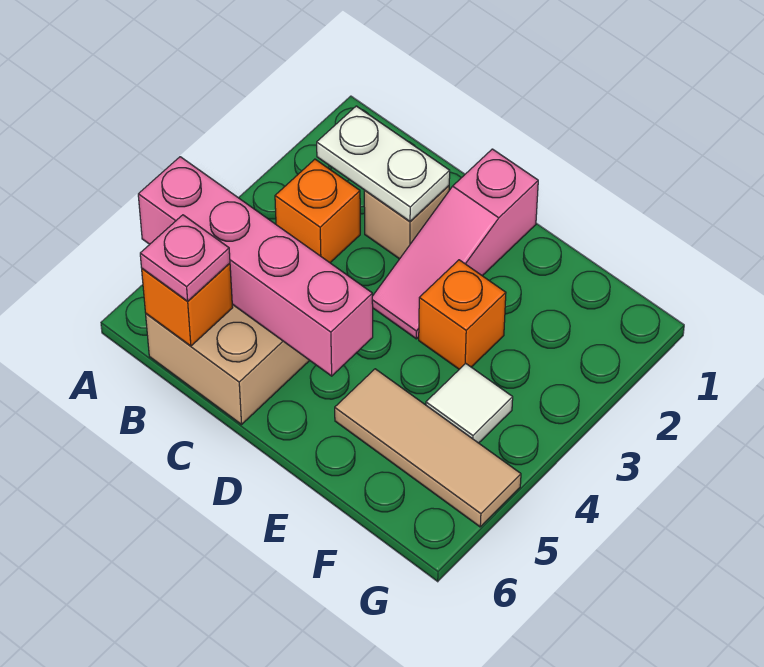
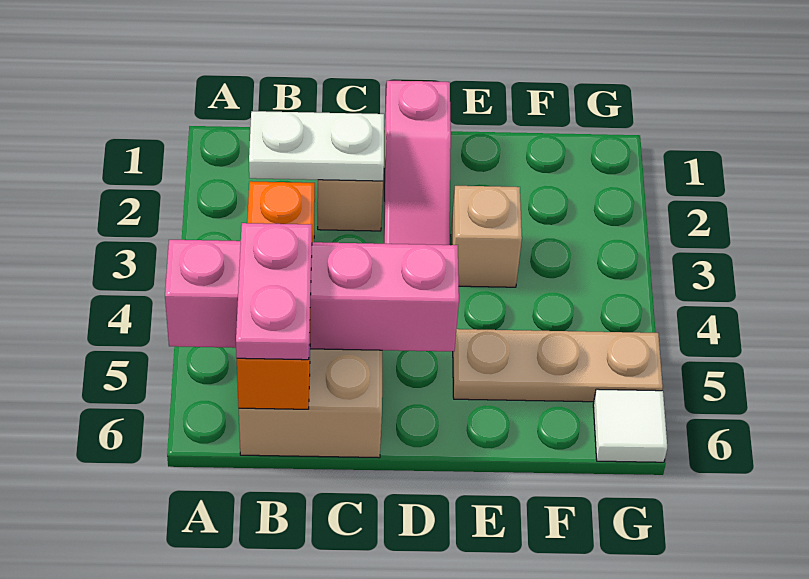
pink plate B6 level 3 -> pink plate B5:B6 level 3
orange brick E3 level 1 -> tan brick E3 level 1
tan tile E5:G5 level 1 -> tan plate E5:G5 level 1
white tile F4 level 1 -> white tile G6 level 1

